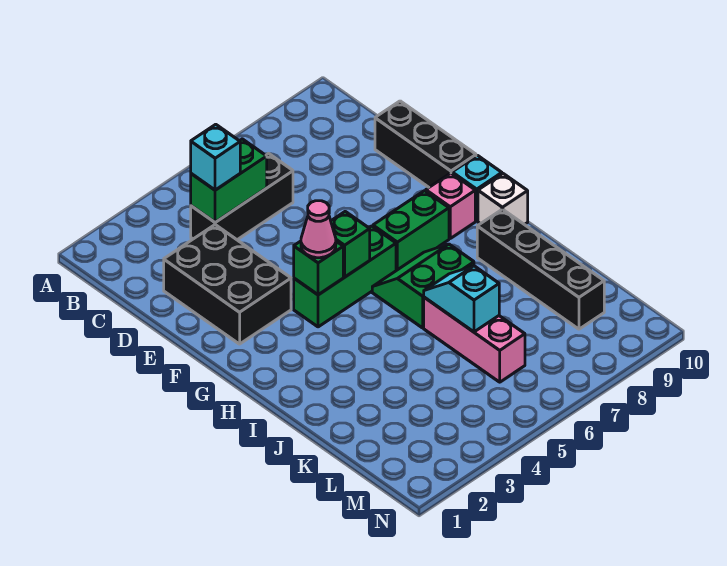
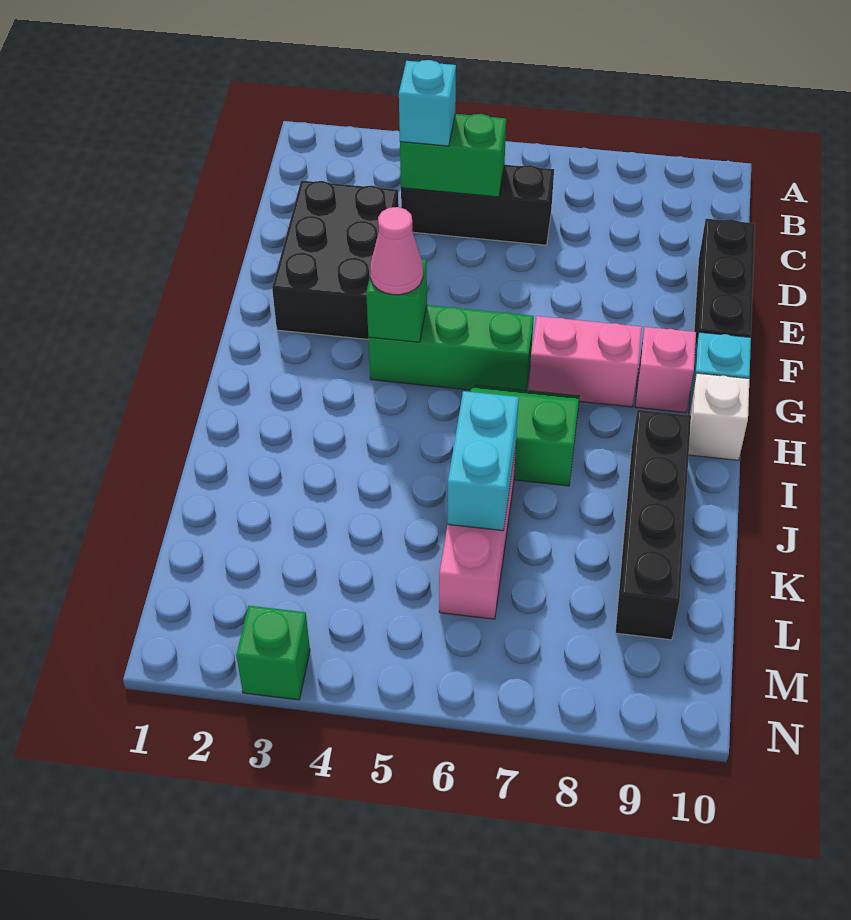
green brick G5 level 2 -> green brick N3 level 1
green brick G7:G8 level 1 -> pink brick G7:G8 level 1
cyan slope J6:K6 level 2 top K -> cyan brick J6:K6 level 2

